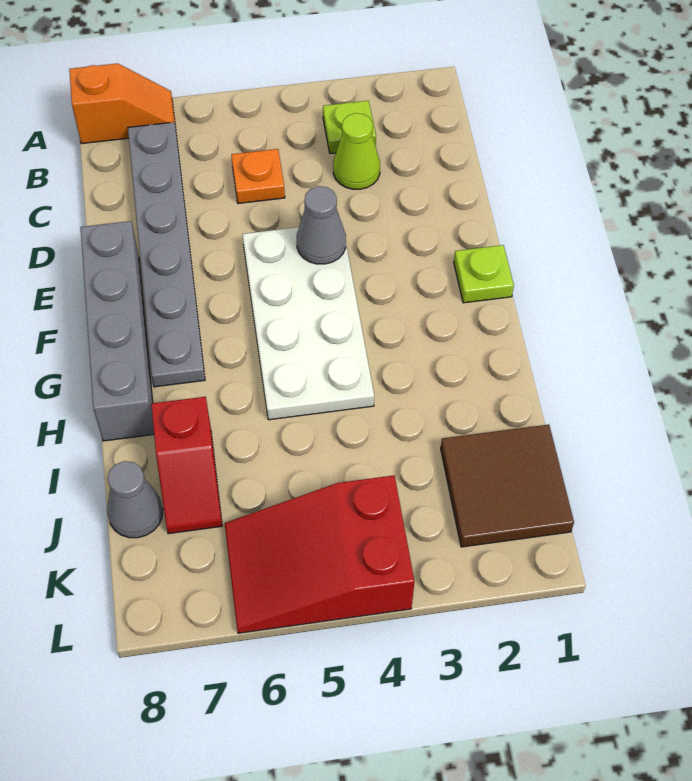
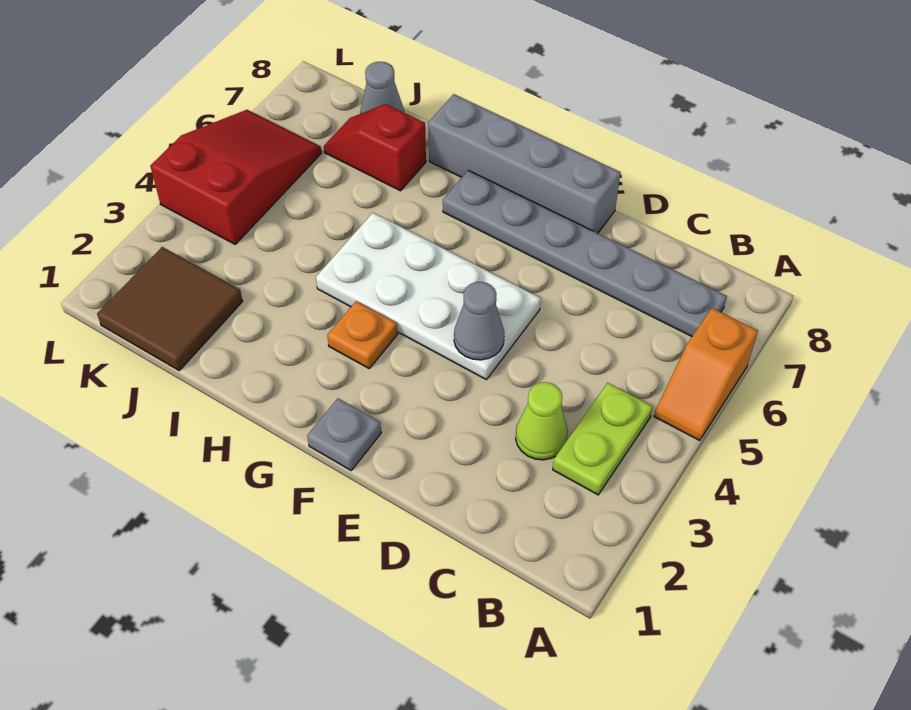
orange slope A7:A8 level 1 top 8 -> orange slope A5:A6 level 1 top 6
lime plate B3 level 1 -> lime plate B3:B4 level 1
orange plate C5 level 1 -> orange plate G3 level 1
lime plate F1 level 1 -> grey plate F1 level 1

